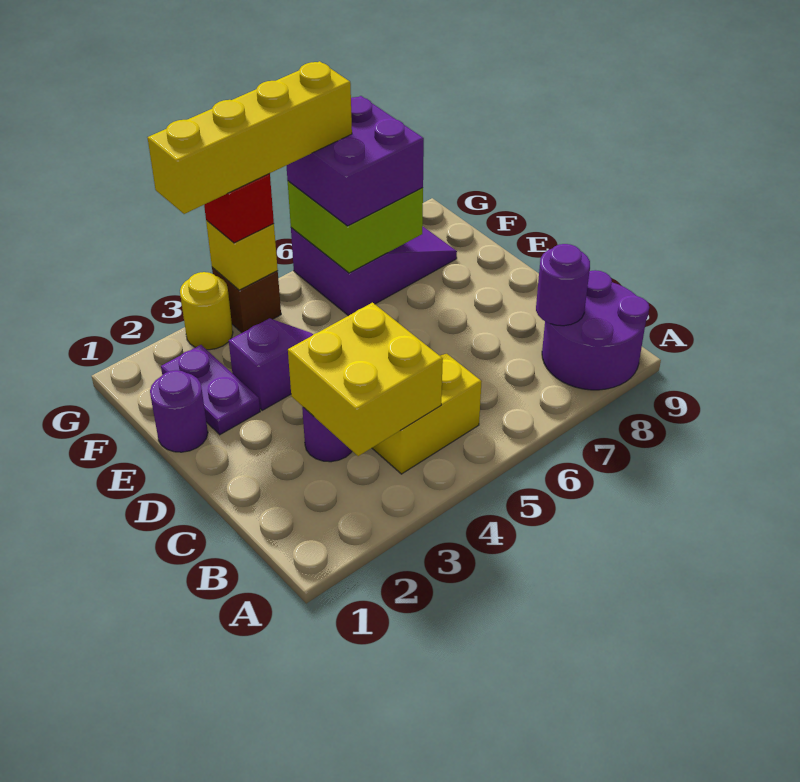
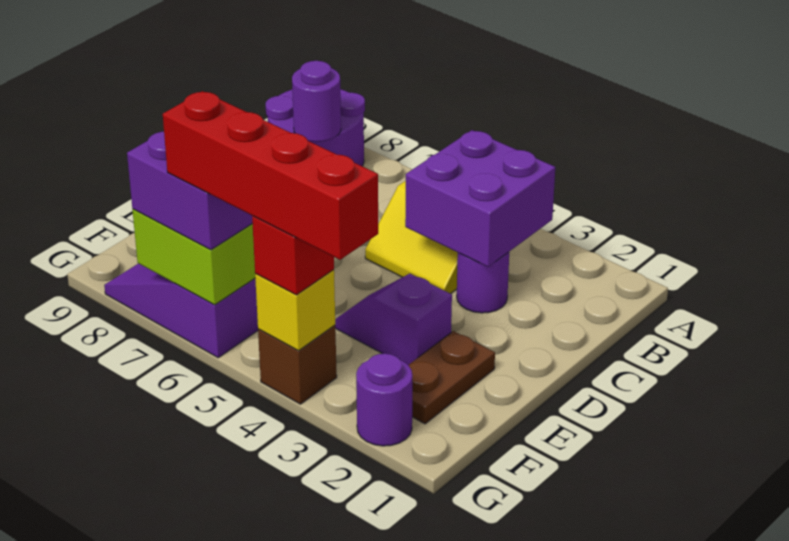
yellow brick B3:C4 level 2 -> purple brick B3:C4 level 2
purple round brick E1 level 1 -> purple round brick G2 level 1
purple plate E2:F2 level 1 -> brown plate E2:F2 level 1
yellow round brick G3 level 1 -> none
yellow brick G3:G6 level 4 -> red brick G3:G6 level 4

